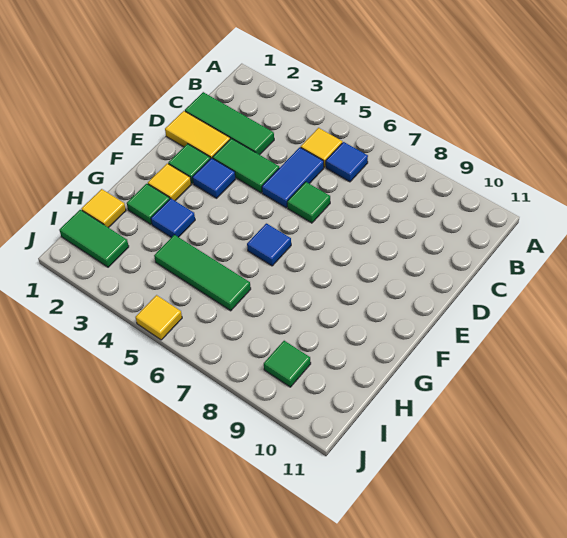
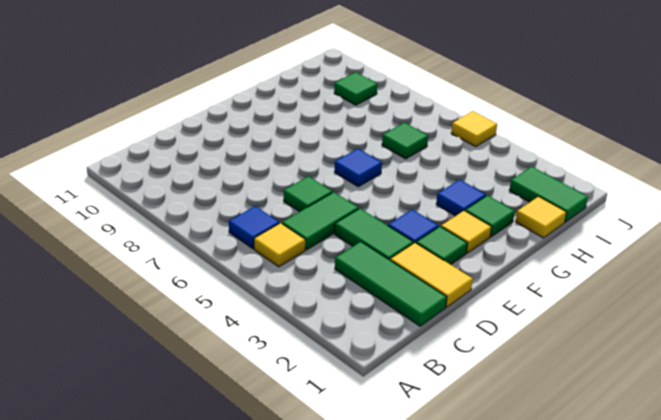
blue tile C5:D5 level 1 -> green tile C5:D5 level 1
green tile H4:H6 level 1 -> green tile H6 level 1

